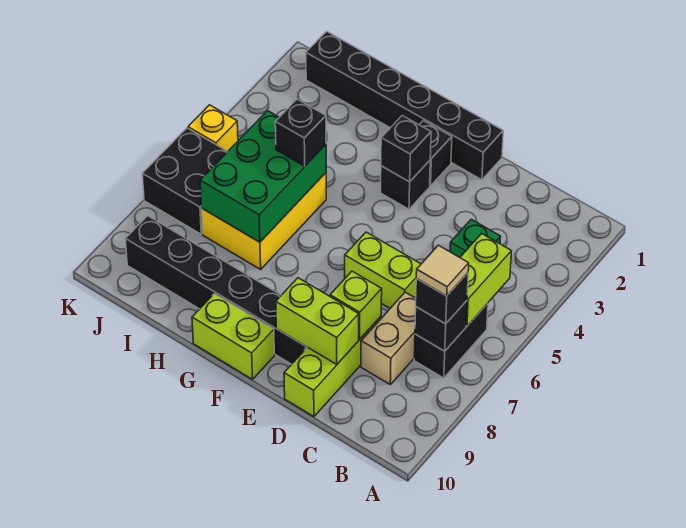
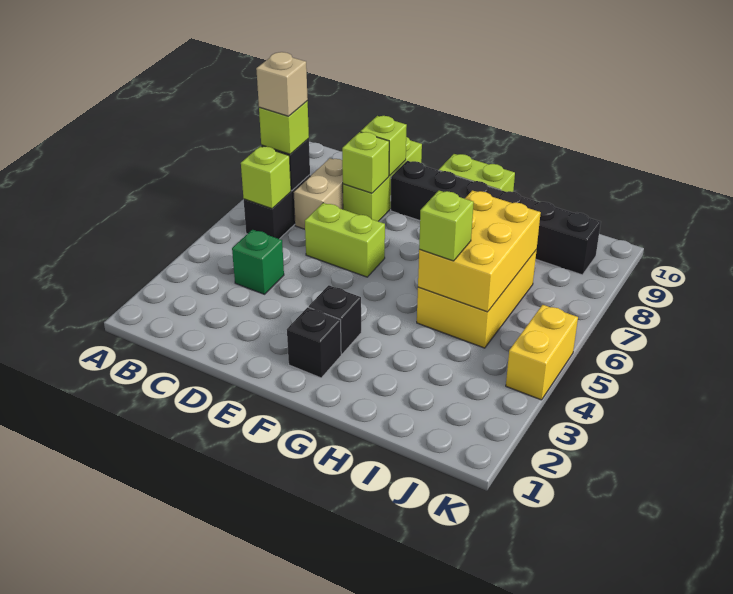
lime brick B5:B6 level 2 -> lime brick B6 level 2
black brick B7 level 3 -> lime brick B7 level 3
tan tile B7 level 4 -> tan brick B7 level 4
lime brick D9:E9 level 2 -> lime brick D9 level 2
black brick E1:J1 level 1 -> none
black brick F3 level 2 -> none
green brick H5:I7 level 2 -> yellow brick H5:I7 level 2
black brick H5 level 3 -> lime brick H5 level 3
black brick J6:K7 level 1 -> none
yellow brick K5 level 1 -> yellow brick K4:K5 level 1

